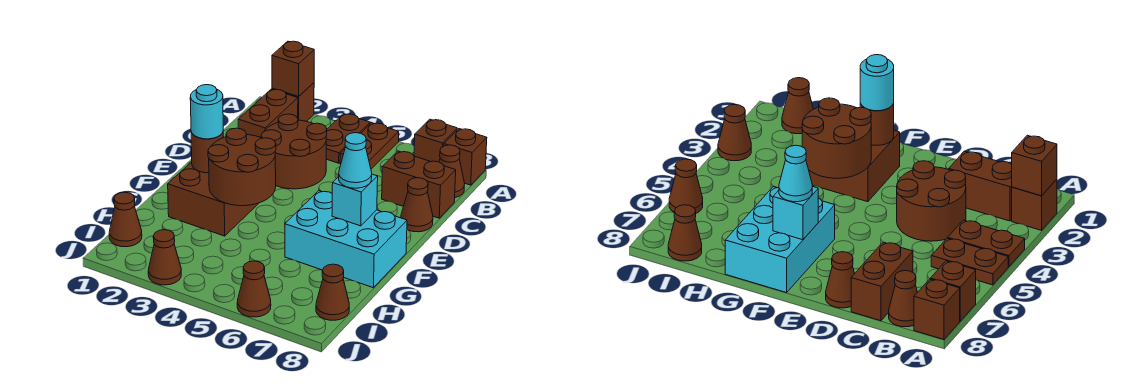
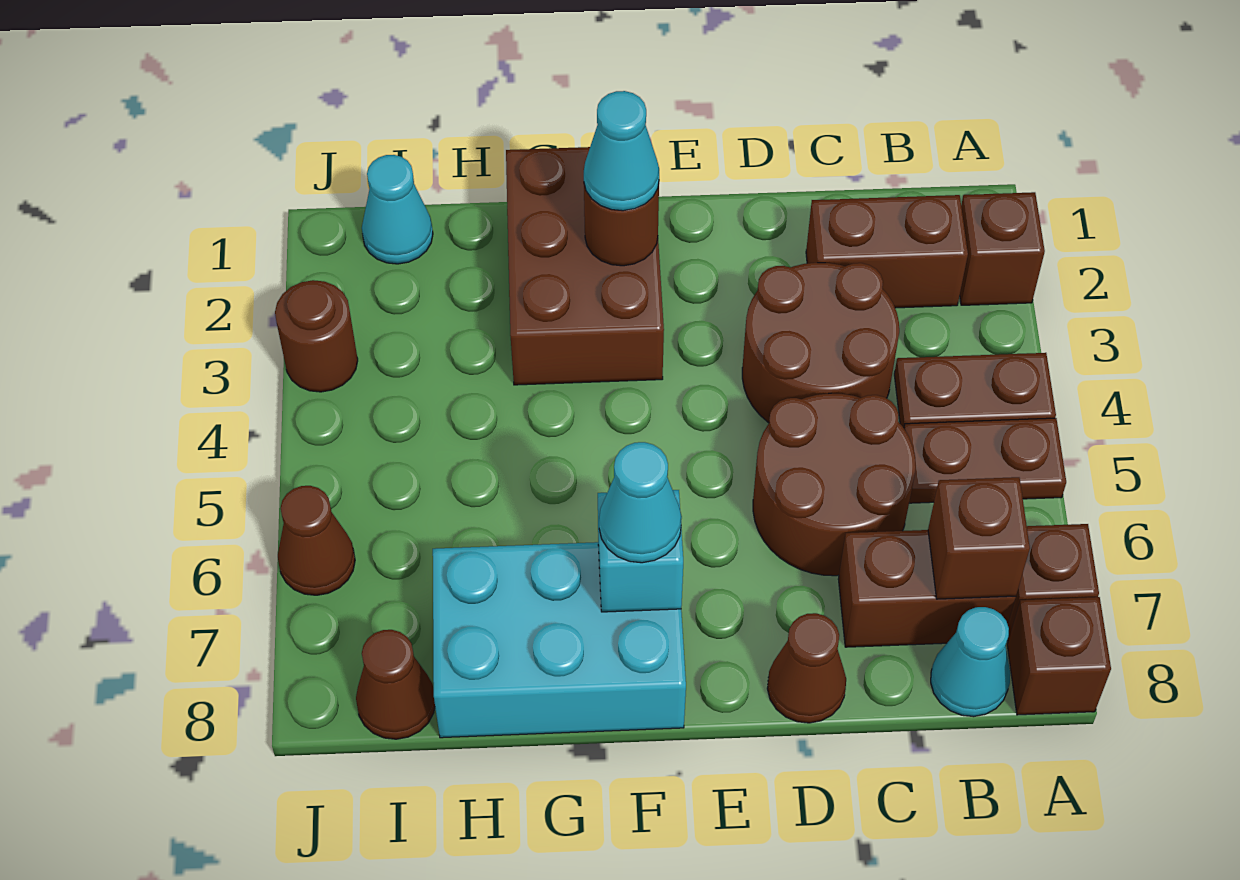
brown brick A2 level 2 -> brown brick B7 level 2
brown cone B8 level 1 -> cyan cone B8 level 1
brown brick C7:C8 level 1 -> brown brick B7:C7 level 1
brown brick F2:G3 level 1 -> brown brick F1:G3 level 1
cyan round brick F2 level 3 -> cyan cone F2 level 3
brown round brick F3:G4 level 2 -> brown round brick C5:D6 level 1
cyan brick F6:G8 level 1 -> cyan brick F7:H8 level 1
brown cone I1 level 1 -> cyan cone I1 level 1
brown cone J3 level 1 -> brown round brick J3 level 1

